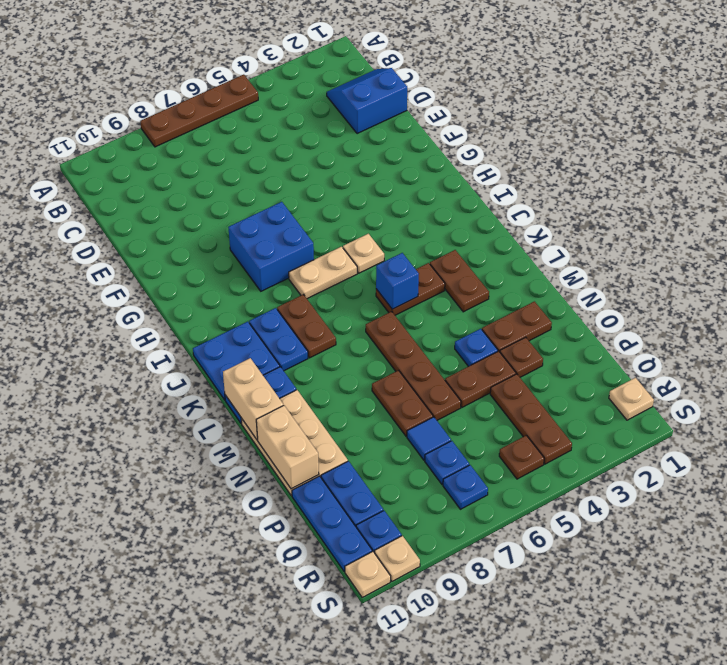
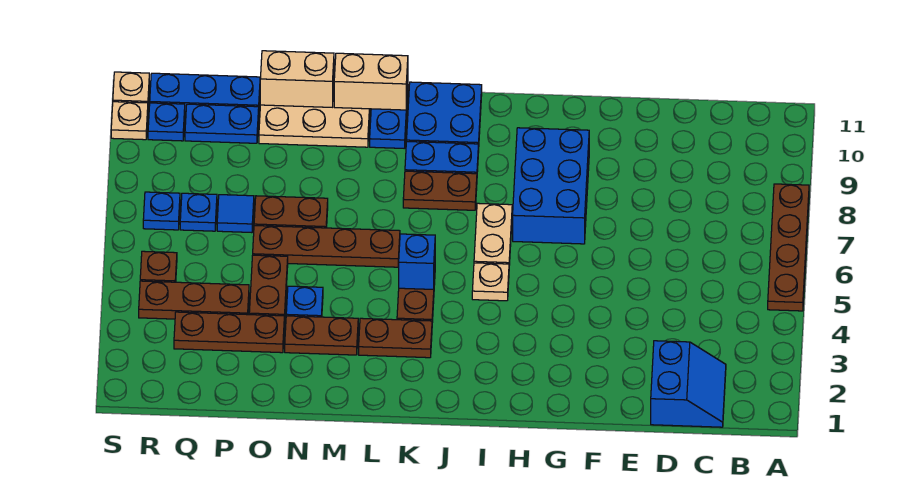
blue brick G7:H8 level 1 -> blue brick G7:H9 level 1
brown plate N2:N3 level 1 -> brown plate M3:N3 level 1
brown plate O3 level 1 -> brown plate O3:Q3 level 1
tan plate R1 level 1 -> none

